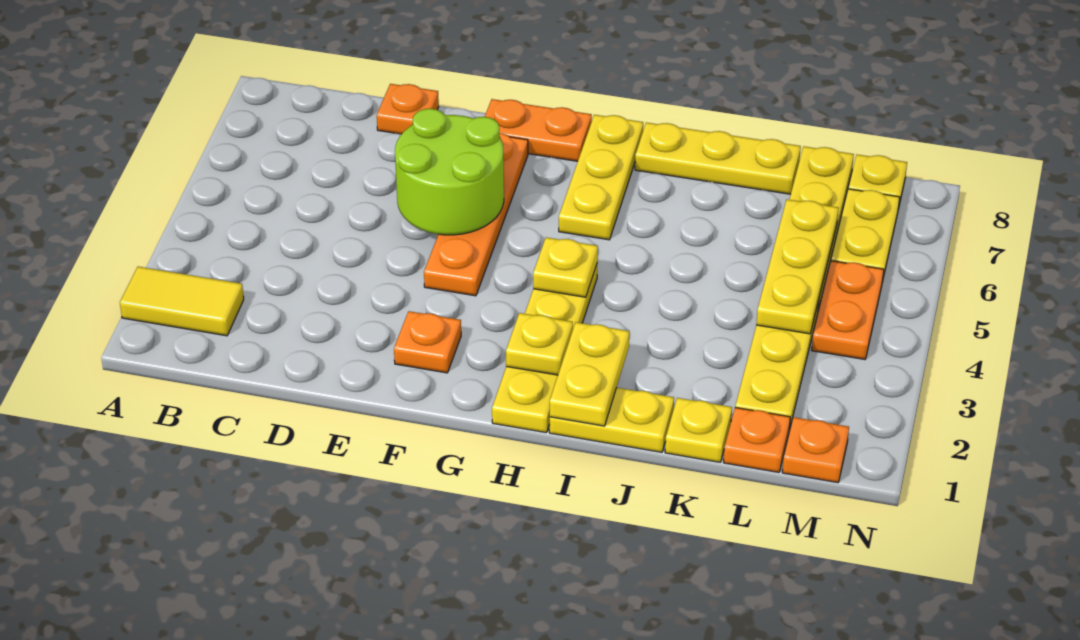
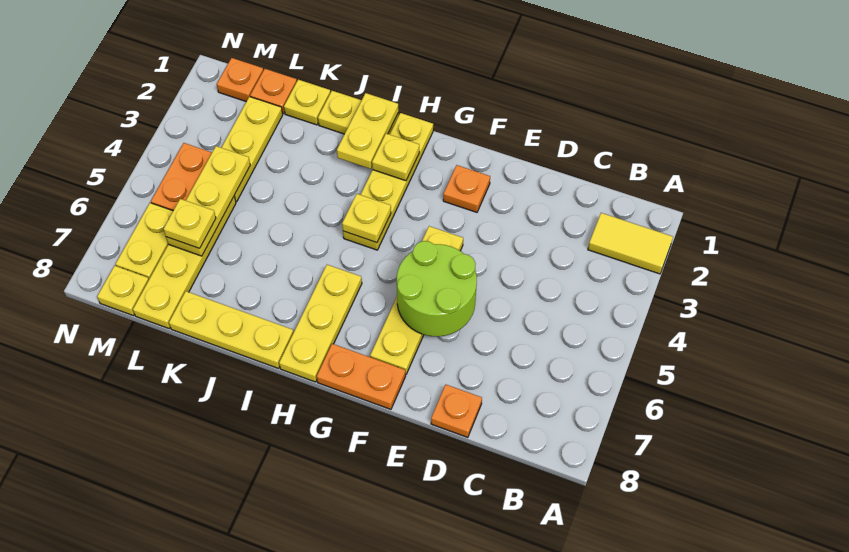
orange plate F4:F7 level 1 -> yellow plate F4:F7 level 1
none -> yellow plate L6 level 3

